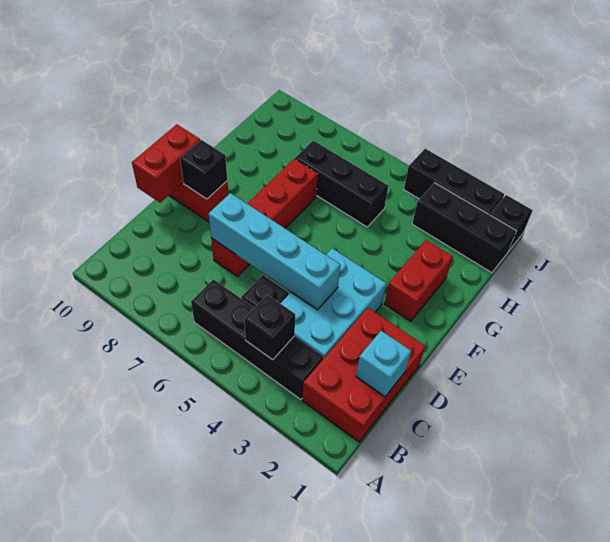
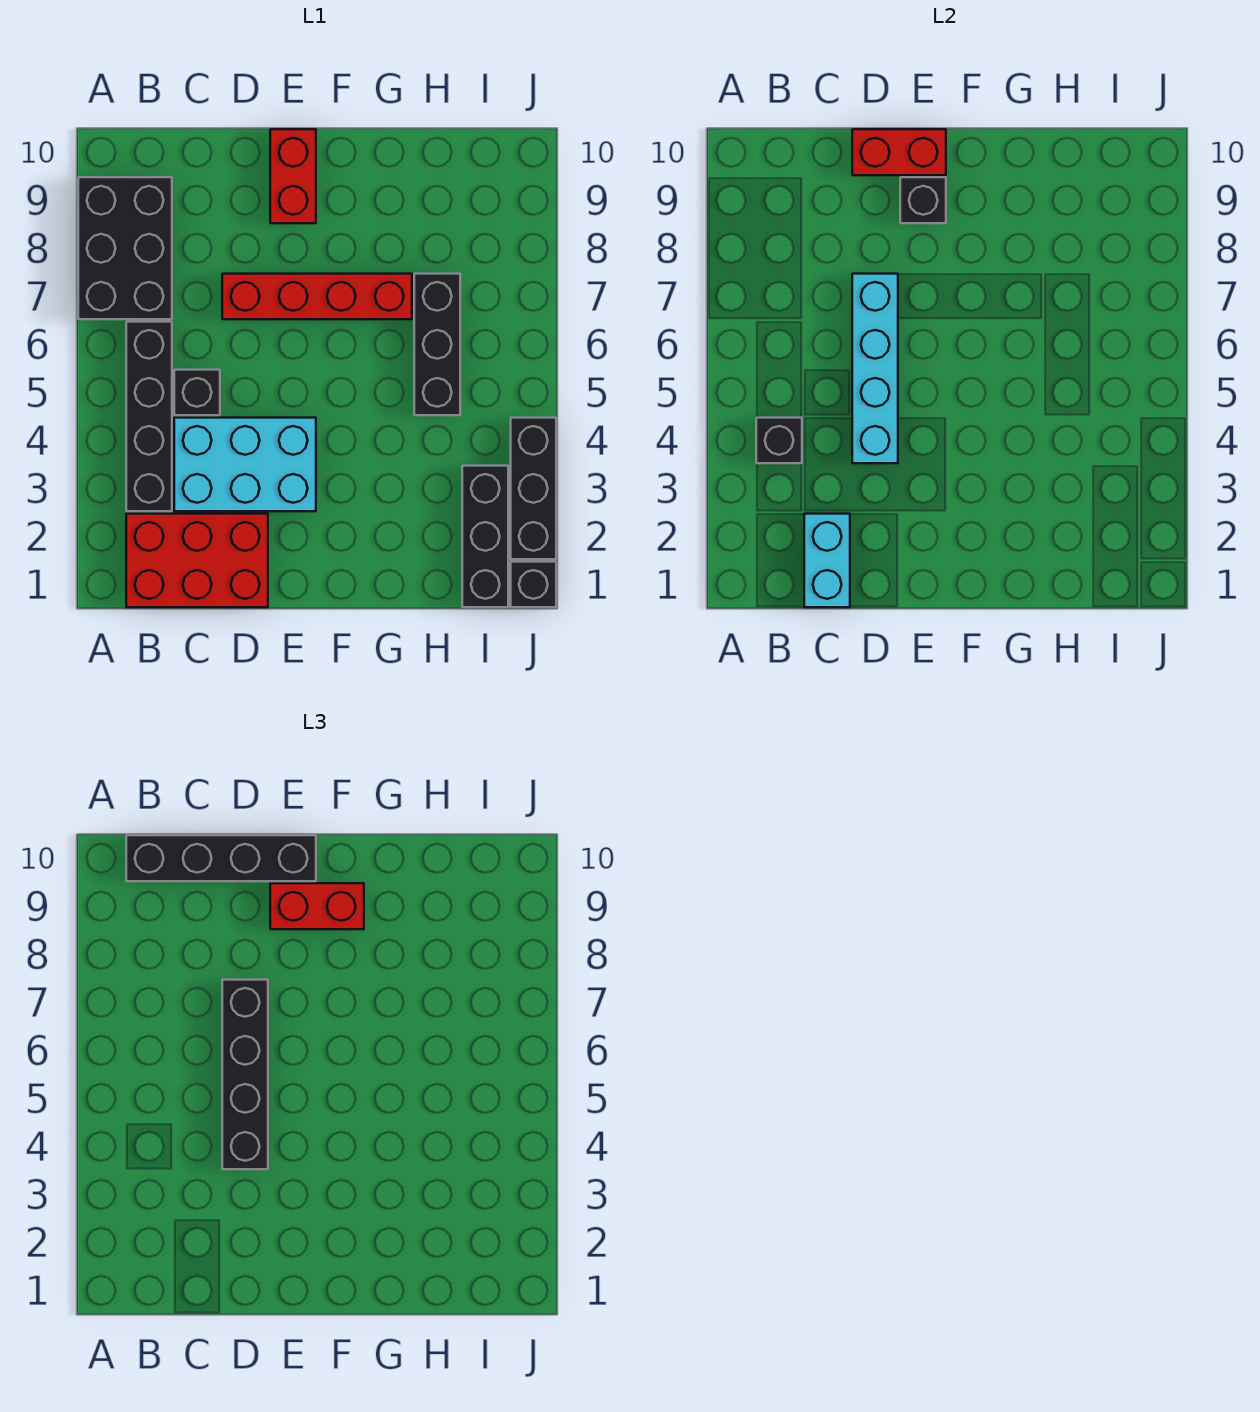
none -> black brick A7:B9 level 1
none -> black brick B10:E10 level 3
cyan brick C1 level 2 -> cyan brick C1:C2 level 2
none -> black brick D4:D7 level 3
red brick F2:G2 level 1 -> red brick E9:F9 level 3

